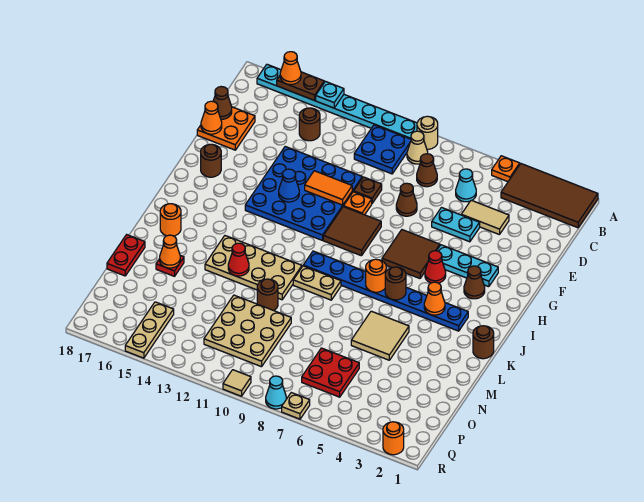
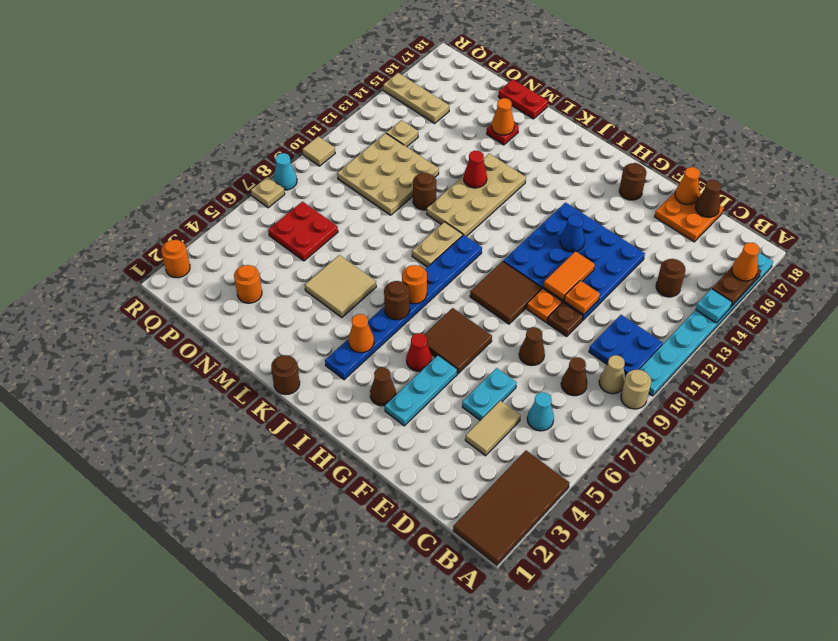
orange plate A5 level 1 -> orange plate E11 level 2
orange round brick K17 level 1 -> orange round brick O3 level 1
none -> tan plate P13 level 1

